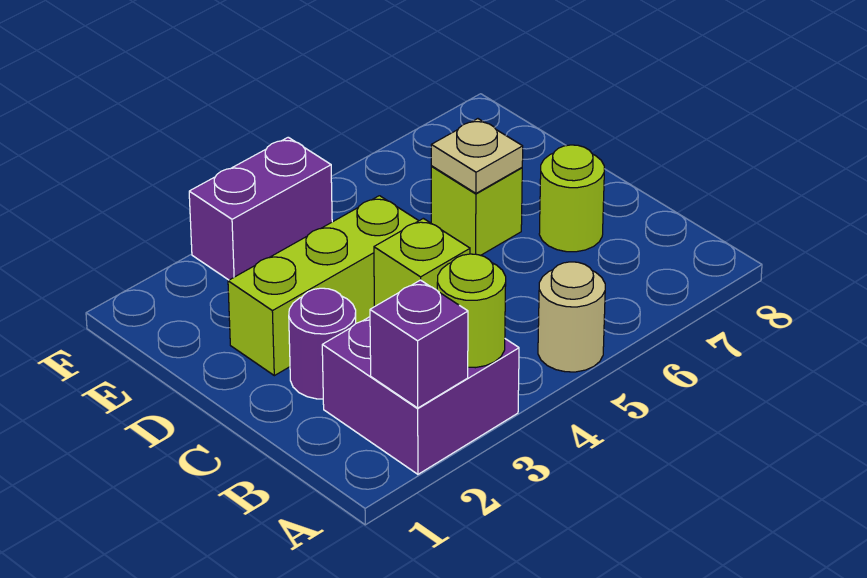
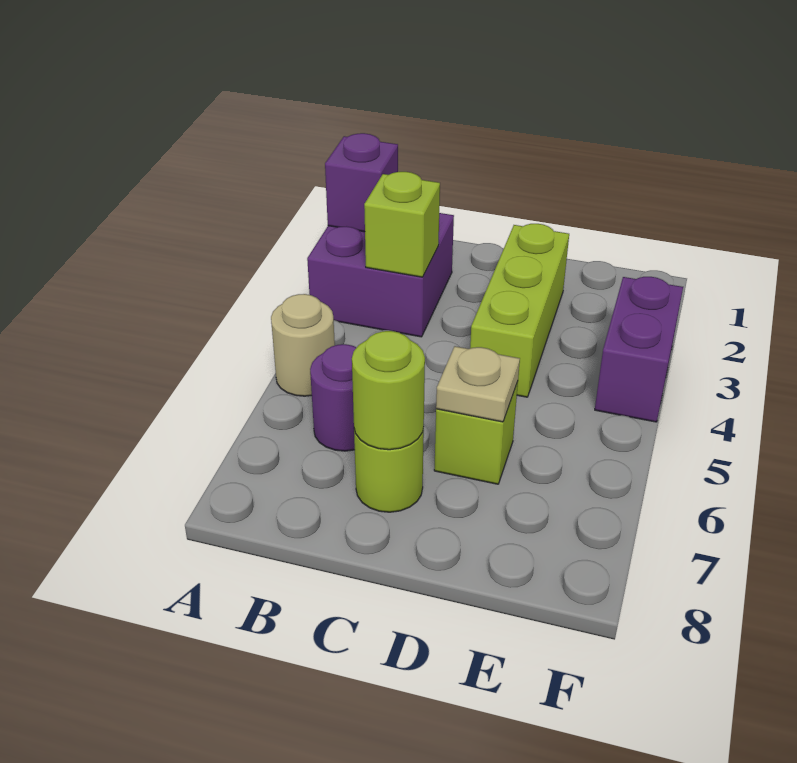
lime round brick A3 level 2 -> lime round brick C7 level 2
purple round brick C2 level 1 -> purple round brick B6 level 1

